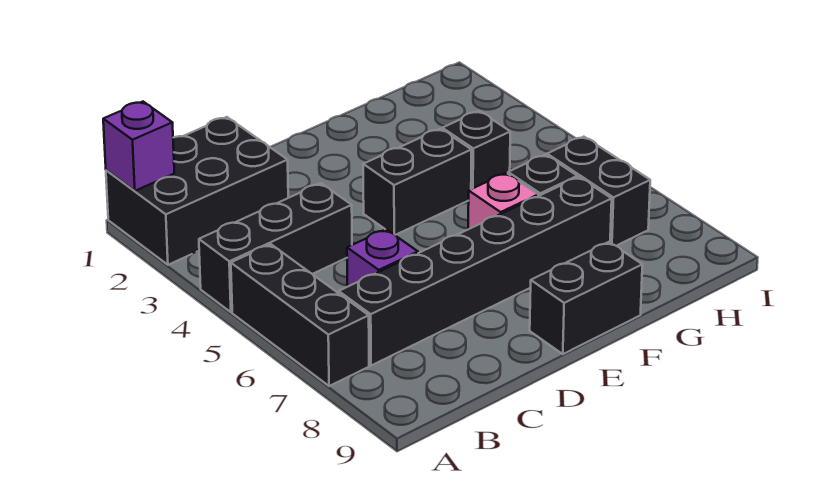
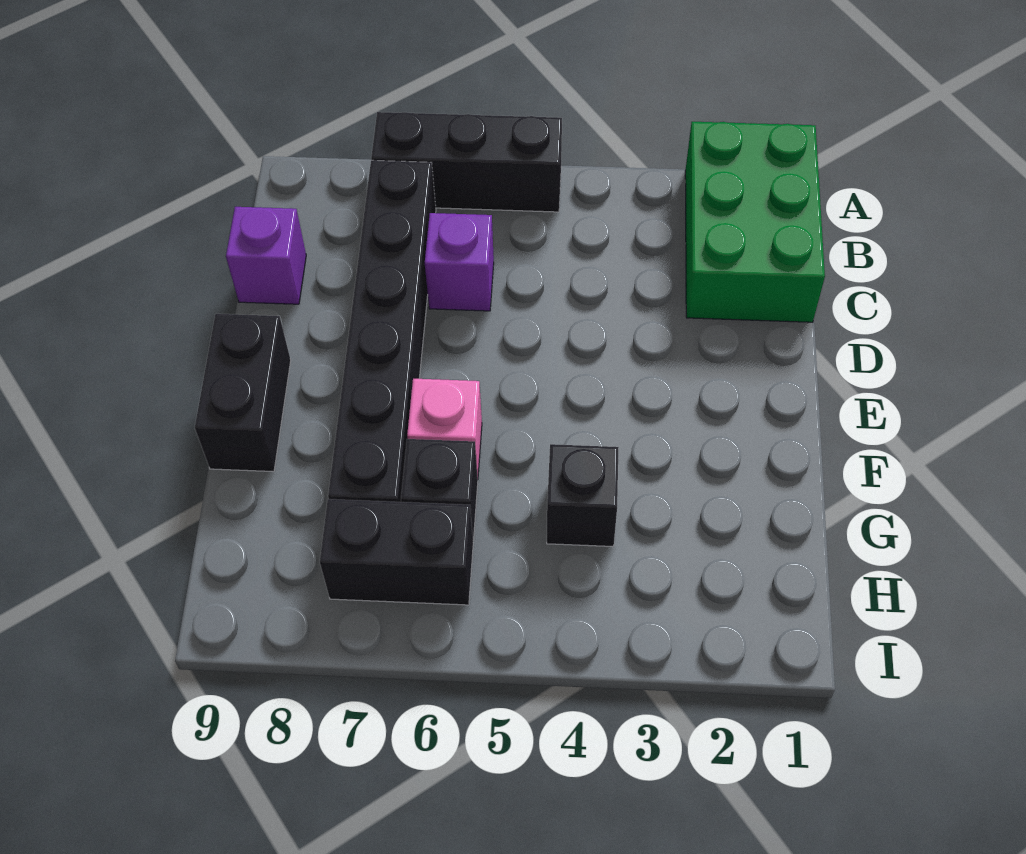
black brick A1:C2 level 1 -> green brick A1:C2 level 1
purple brick A1 level 2 -> purple brick C9 level 1
black brick A4:C4 level 1 -> none
black brick E4:F4 level 1 -> none

